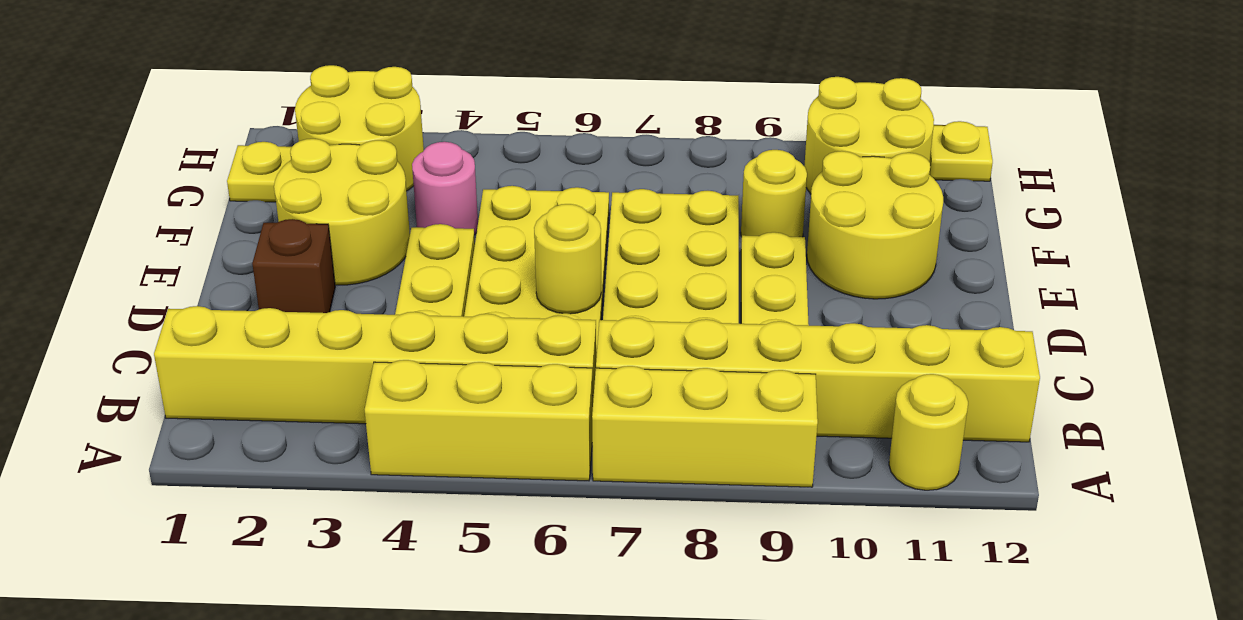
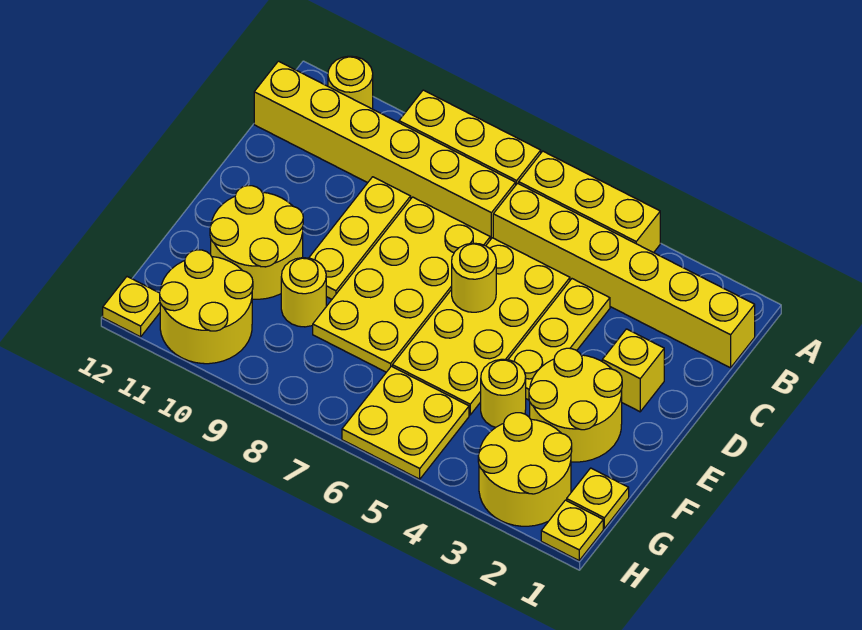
brown brick D2 level 1 -> yellow brick D2 level 1
pink round brick F4 level 1 -> yellow round brick F4 level 1
none -> yellow plate G5:H6 level 1
none -> yellow plate H1 level 1

